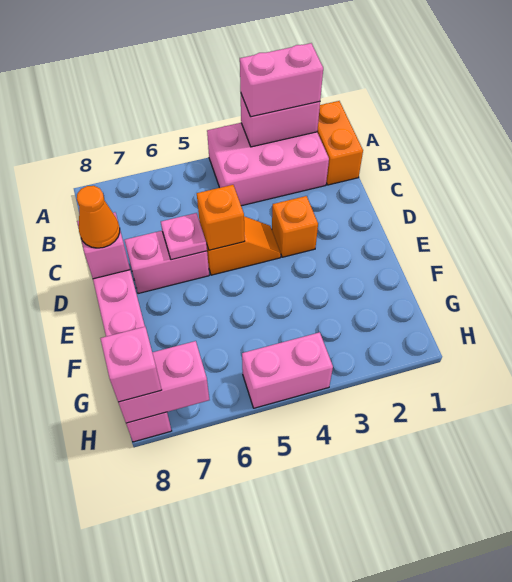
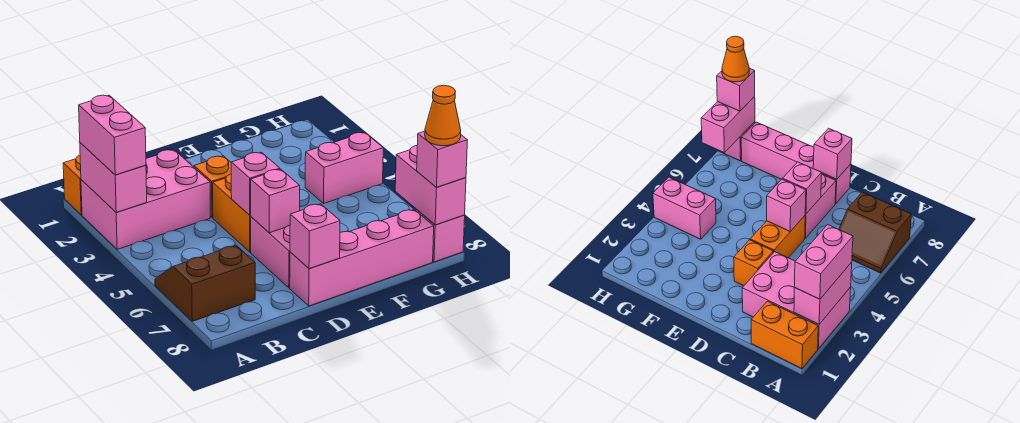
pink brick A2:B4 level 1 -> pink brick A2:C3 level 1
none -> brown slope A6:B7 level 1 top 7
orange slope D4:D5 level 1 top 5 -> orange brick D4:D5 level 1
orange brick D5 level 2 -> pink brick D5 level 2
pink plate D6 level 2 -> pink brick D6 level 2
orange cone D8 level 3 -> orange cone H8 level 4
pink brick H4:H5 level 1 -> pink brick G4:H4 level 1

